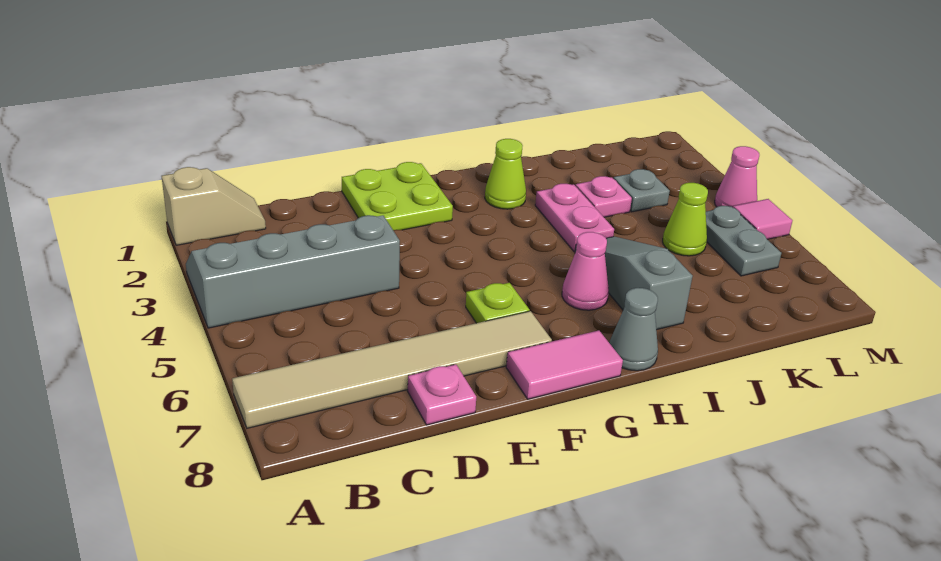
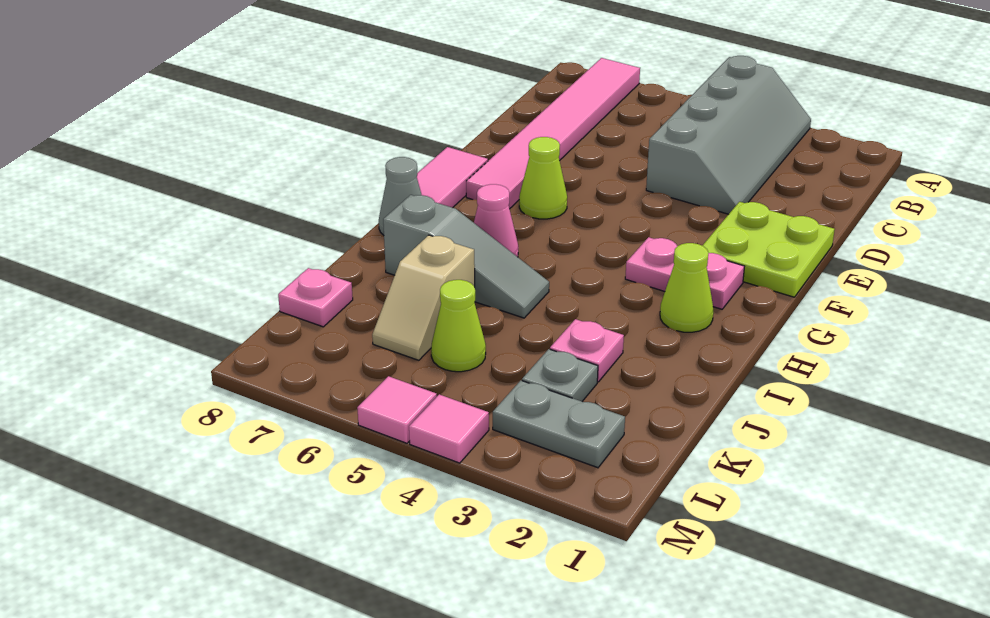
tan slope A1:B1 level 1 top A -> tan slope J6:K6 level 1 top J
tan tile A7:F7 level 1 -> pink tile A7:F7 level 1
pink plate D8 level 1 -> pink plate K8 level 1
lime plate F6 level 1 -> lime cone F6 level 1
pink plate I3:I4 level 1 -> pink plate G2:G3 level 1
grey plate L5:L6 level 1 -> grey plate L2:L3 level 1
pink cone M4 level 1 -> pink tile M4 level 1

